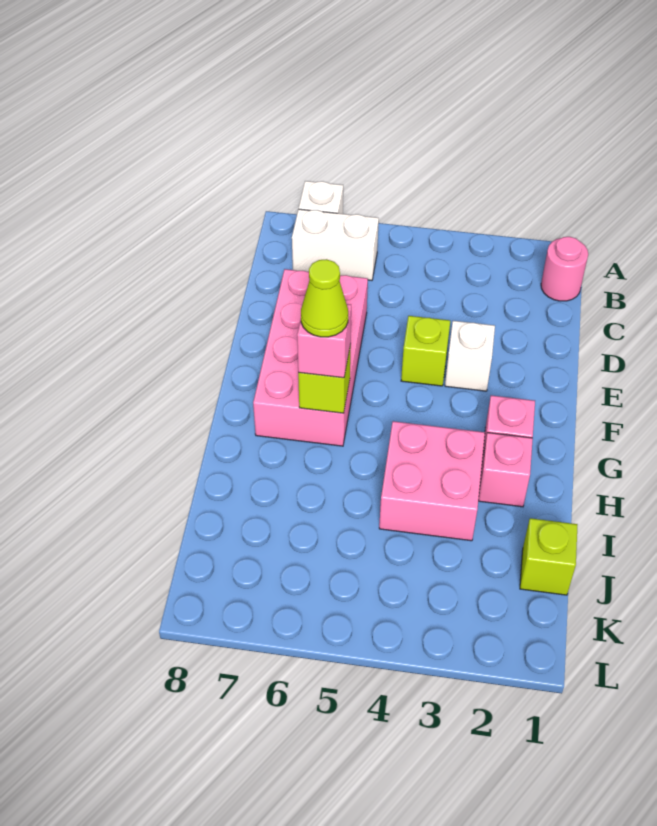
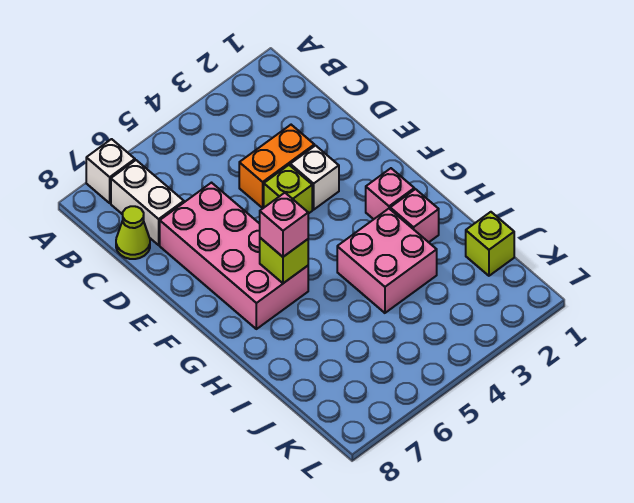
pink round brick B1 level 1 -> none
white brick B6:B7 level 1 -> white brick B7:C7 level 1
none -> orange brick D3:D4 level 1
lime cone G6 level 4 -> lime cone C8 level 1

